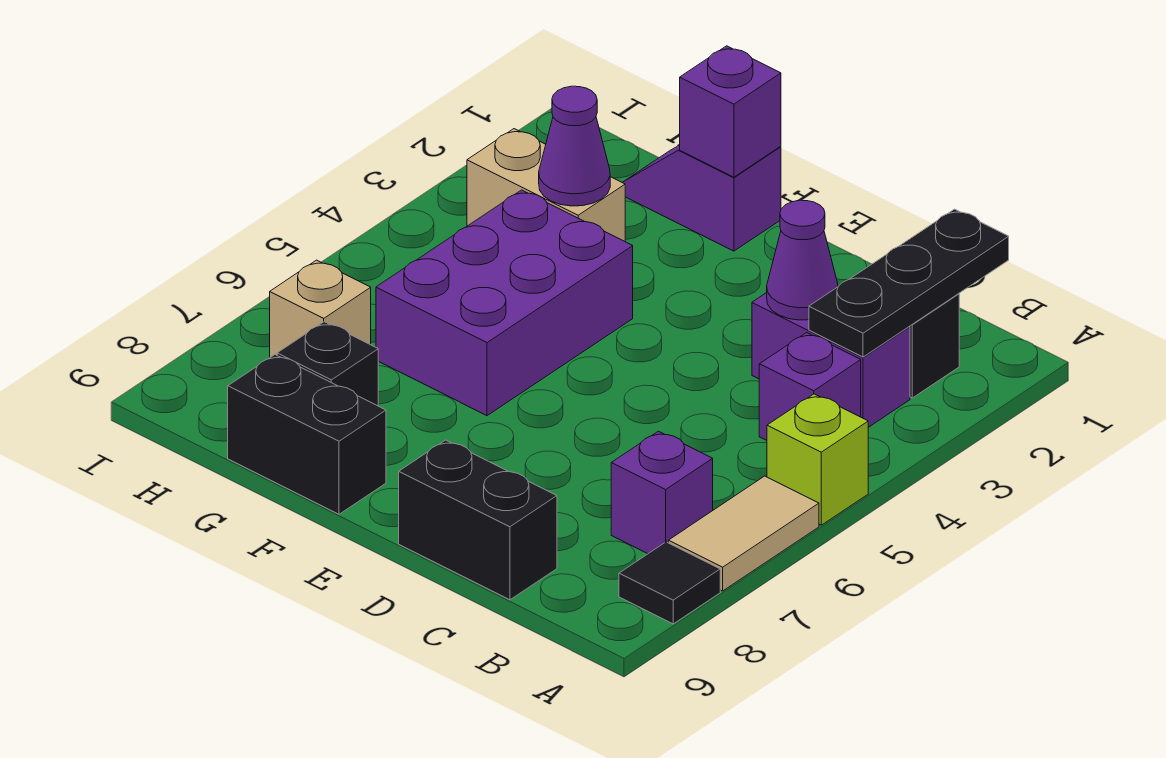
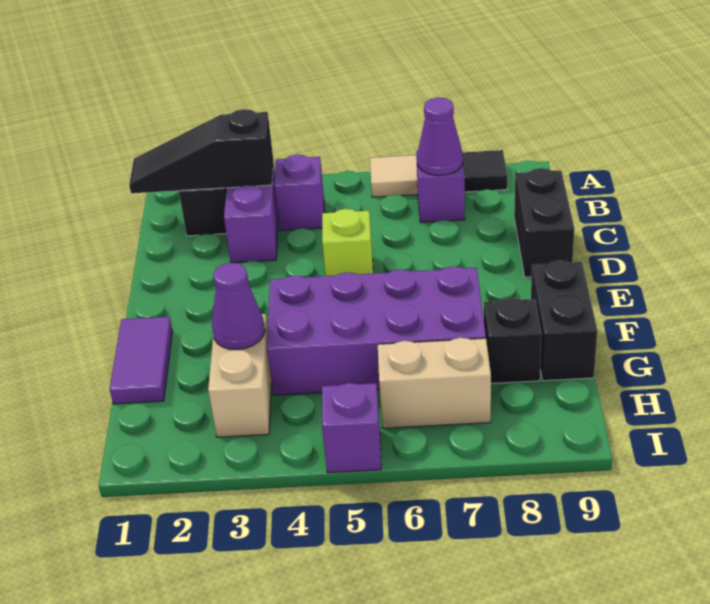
lime brick A5 level 1 -> lime brick D5 level 1
black plate B1:B3 level 2 -> black slope B1:B3 level 2 top 3
purple cone C3 level 2 -> purple cone B7 level 2
purple slope F1:G1 level 1 top F -> purple tile F1:G1 level 1
purple brick F1 level 2 -> purple brick I5 level 1
purple brick F4:G6 level 1 -> purple brick F4:G7 level 1
tan brick H7 level 1 -> tan brick H6:H7 level 1

